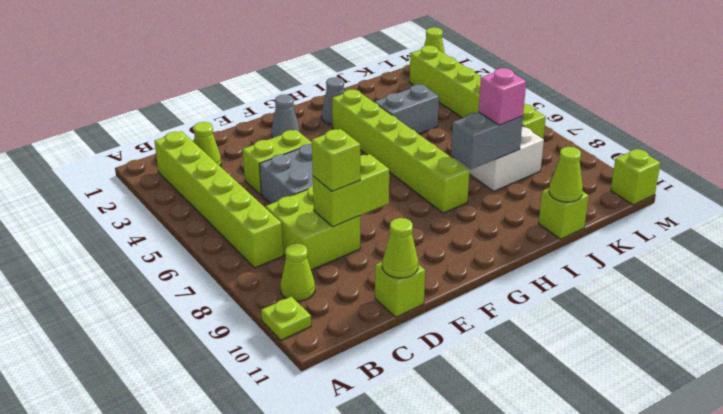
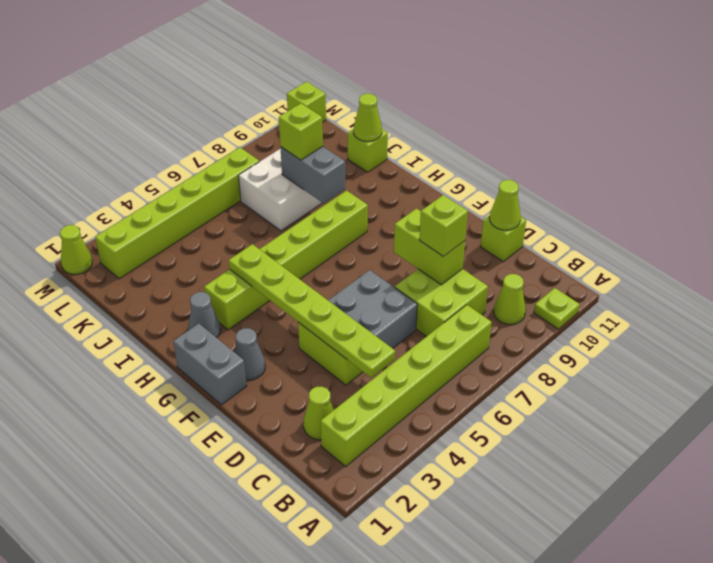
none -> lime plate C4:H4 level 2
grey brick I4:J4 level 1 -> grey brick F1:G1 level 1
pink brick J8 level 3 -> lime brick J8 level 3

